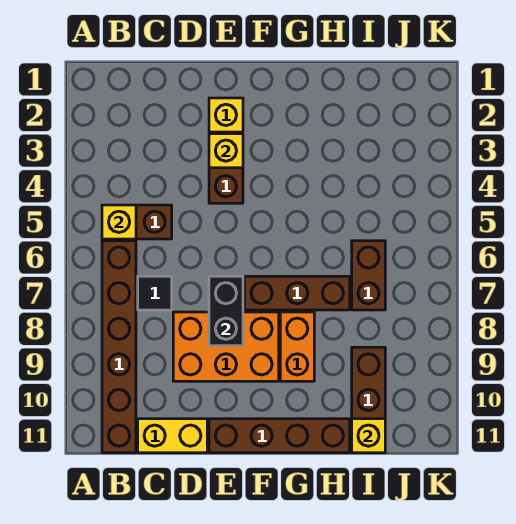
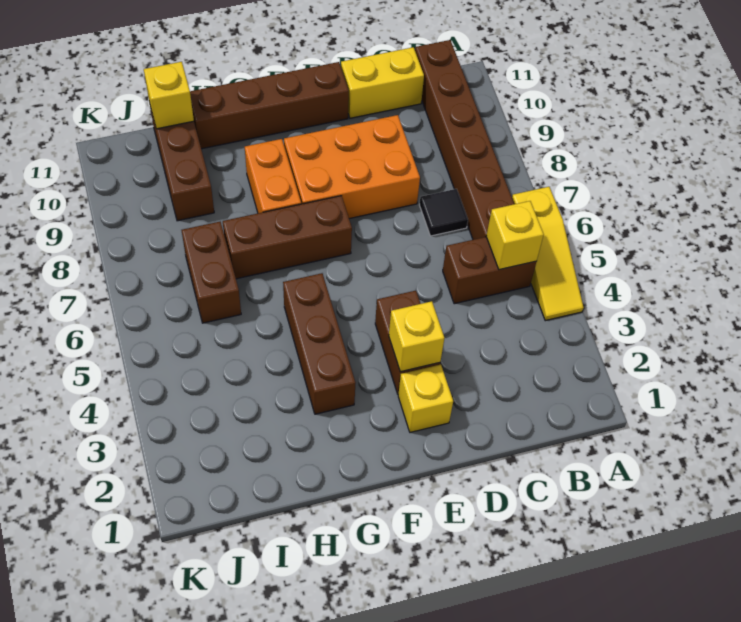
none -> yellow slope A4:A6 level 1 top 6
black brick E7:E8 level 2 -> none
none -> brown brick G3:G5 level 1

